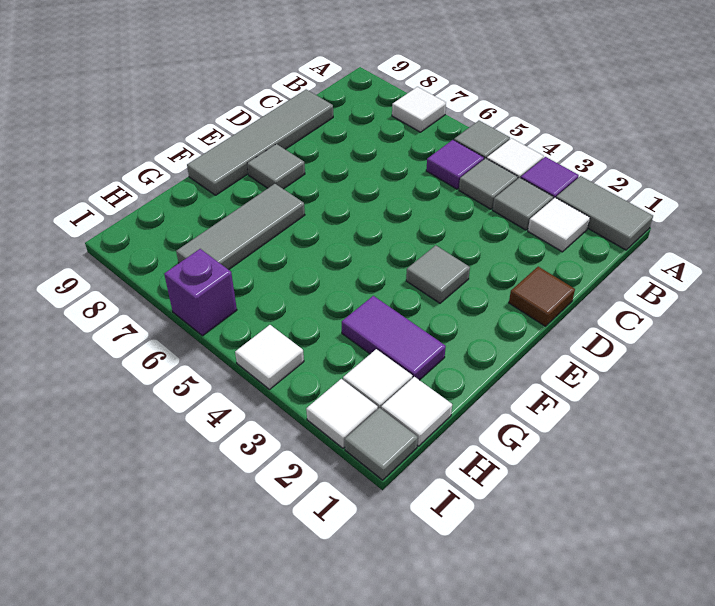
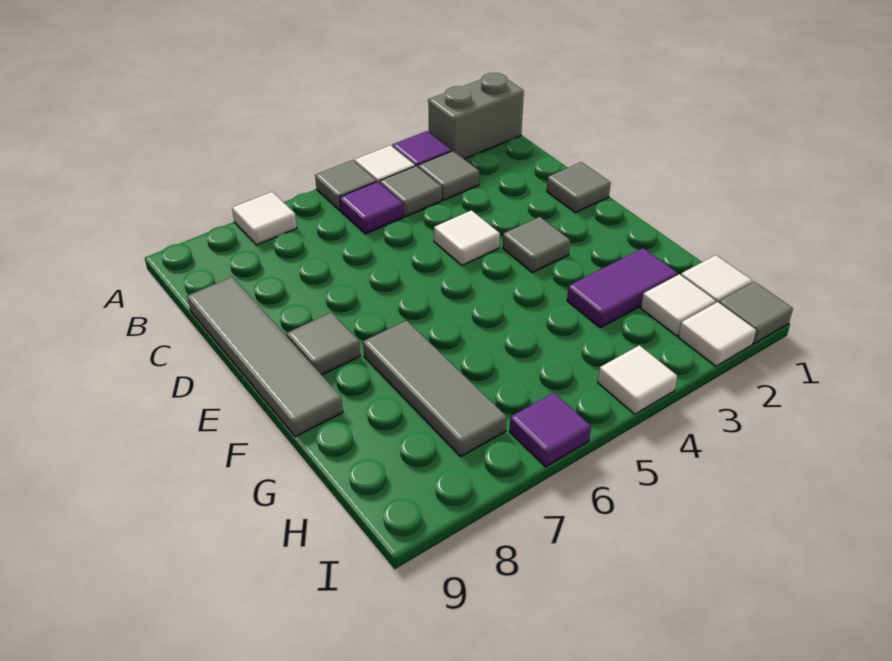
grey tile A1:A2 level 1 -> grey brick A1:A2 level 1
white tile B2 level 1 -> white tile D4 level 1
brown tile D1 level 1 -> grey tile D1 level 1
purple brick I6 level 1 -> purple tile I6 level 1

